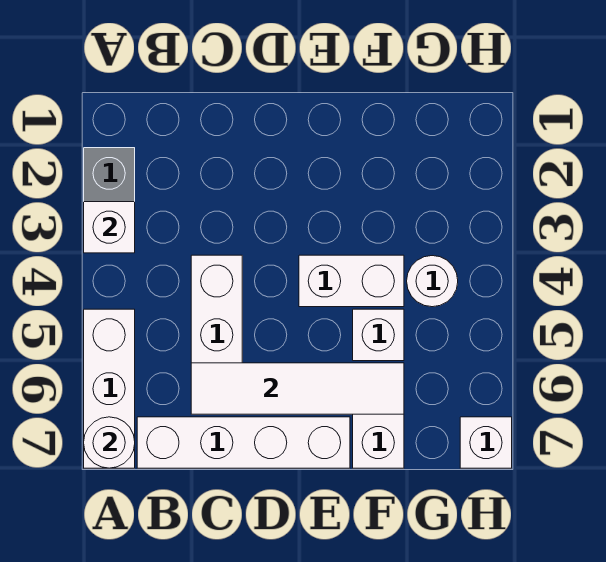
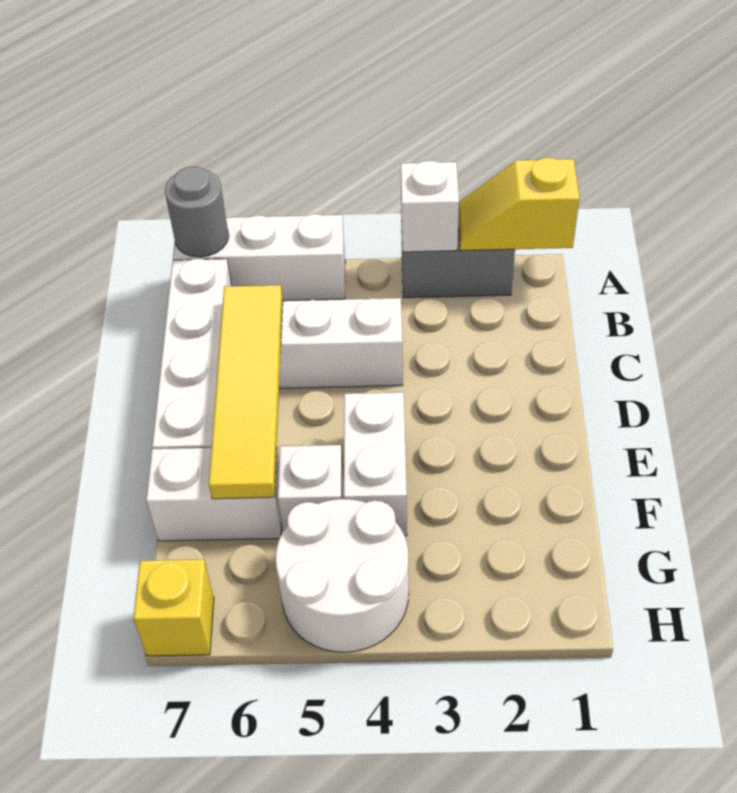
none -> yellow slope A1:A2 level 2 top 1
white round brick A7 level 2 -> grey round brick A7 level 2
white tile C6:F6 level 2 -> yellow tile C6:F6 level 2
white round brick G4 level 1 -> white round brick G4:H5 level 1
white brick H7 level 1 -> yellow brick H7 level 1

